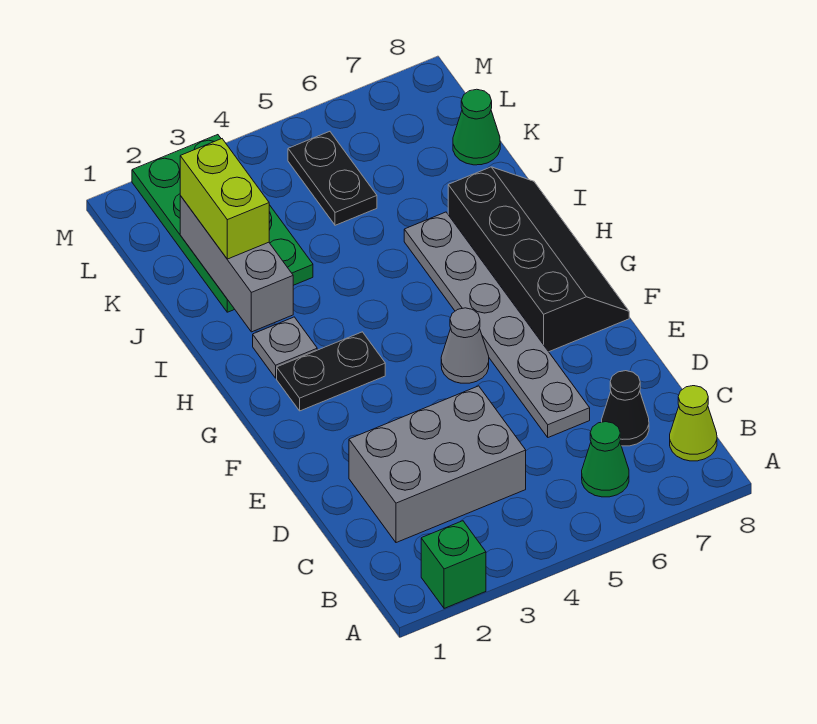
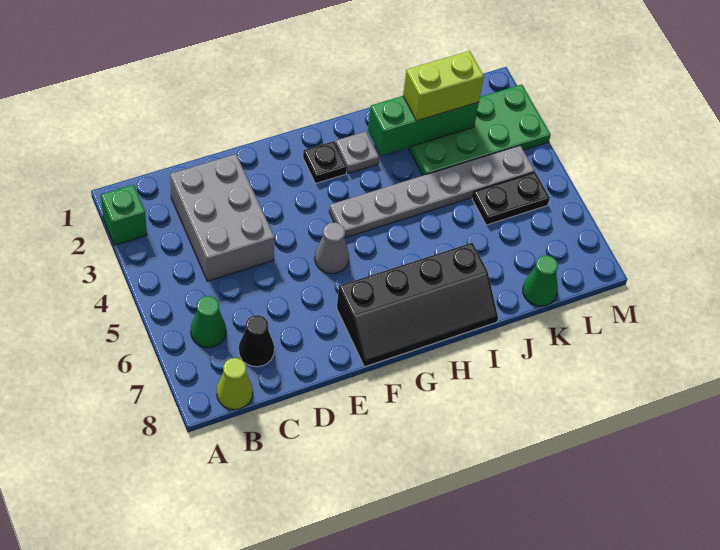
grey plate D6:I6 level 1 -> grey plate G4:L4 level 1
black plate G2:G3 level 1 -> black plate G2 level 1
grey brick I2:K2 level 2 -> green brick I2:K2 level 2

